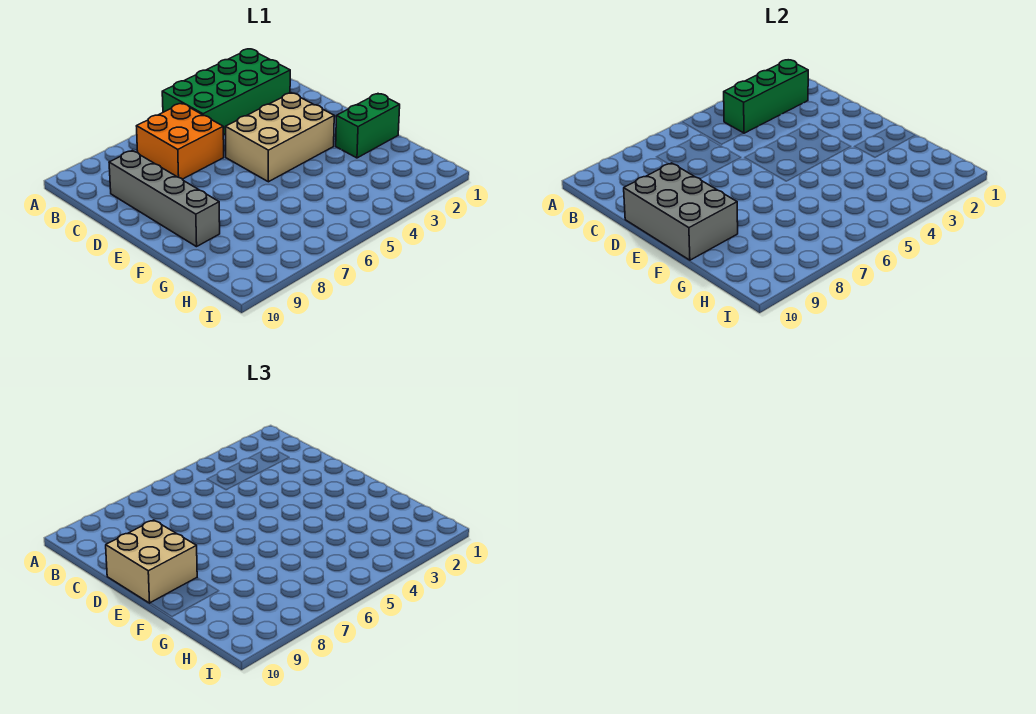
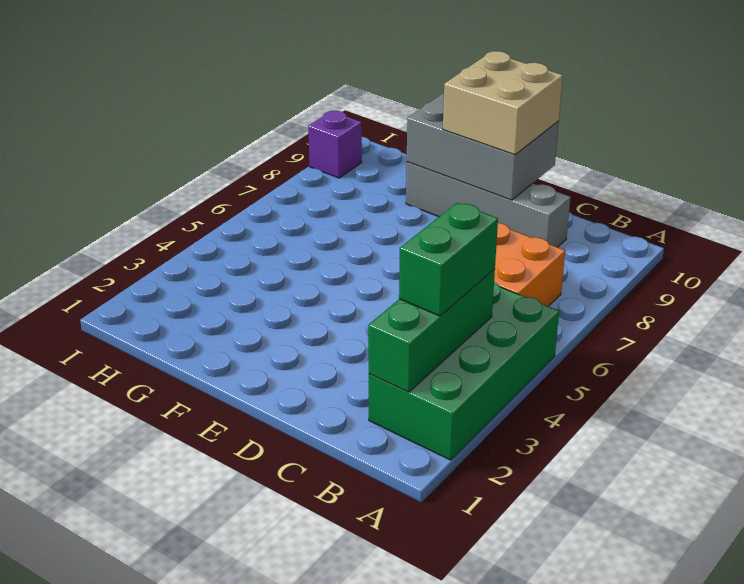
tan brick D3:E5 level 1 -> none
green brick F1:F2 level 1 -> green brick B3:B4 level 3
none -> purple brick I9 level 1

